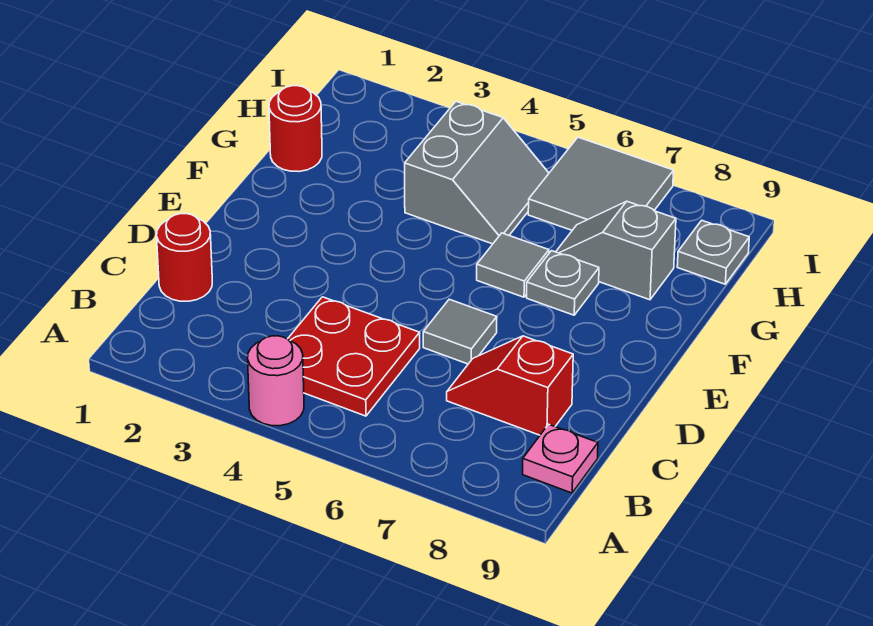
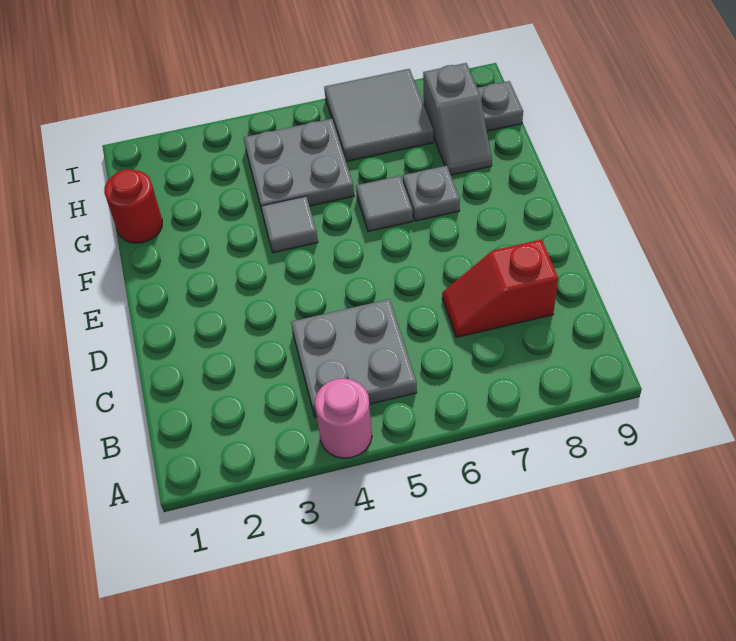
red plate B4:C5 level 1 -> grey plate B4:C5 level 1
pink plate B9 level 1 -> none
red round brick C1 level 1 -> none
grey tile D6 level 1 -> grey tile F4 level 1
grey slope G4:H5 level 1 top 4 -> grey plate G4:H5 level 1
grey slope G7:G8 level 1 top 8 -> grey slope G8:H8 level 1 top H

